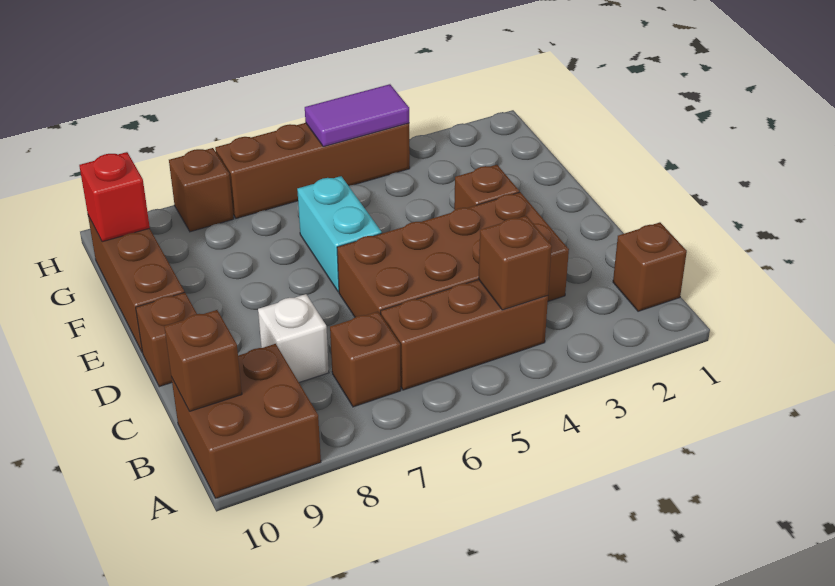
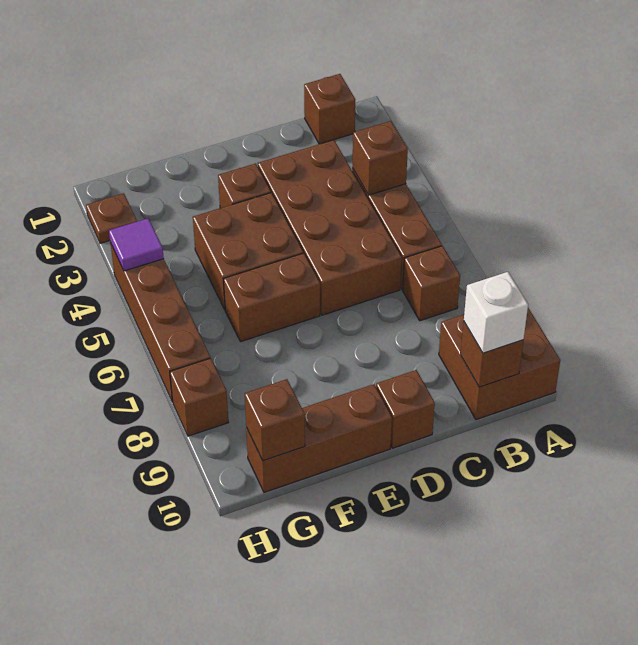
white brick C8 level 1 -> white brick B10 level 3
none -> brown brick E4:F5 level 1
cyan brick E6:F6 level 1 -> brown brick E6:F6 level 1
red brick G10 level 2 -> brown brick G10 level 2
none -> brown plate H2 level 1
purple tile H4:H5 level 2 -> purple tile H4 level 2

